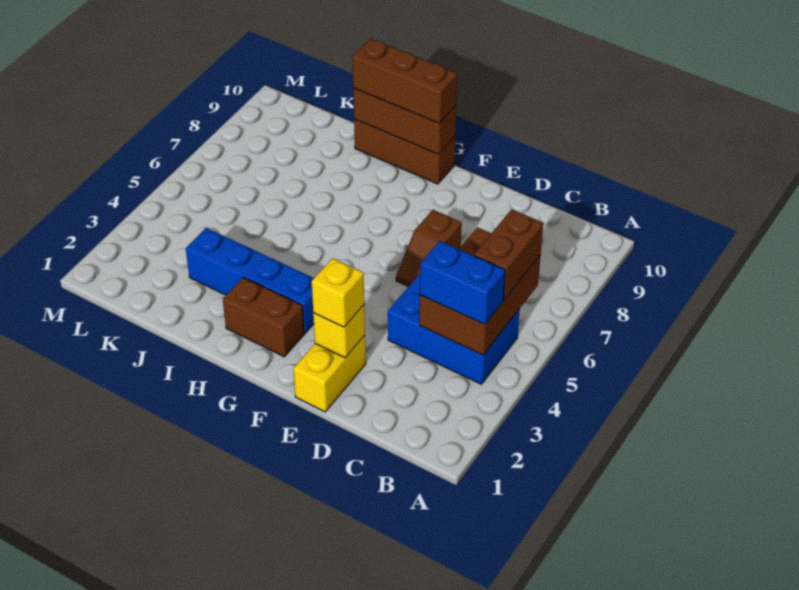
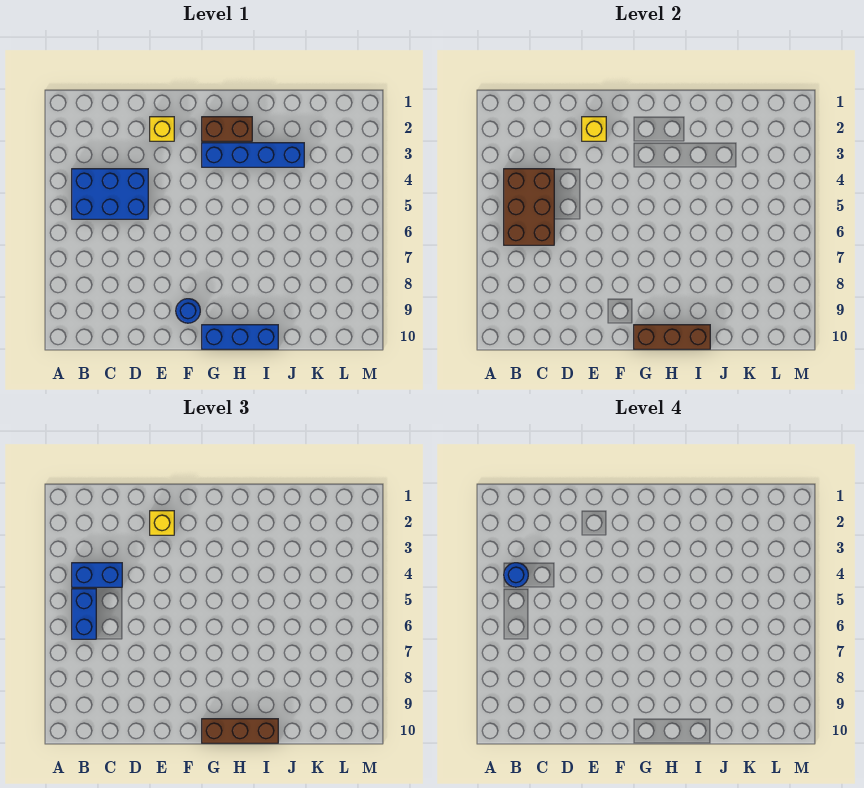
none -> blue round brick B4 level 4
brown brick B5:B6 level 3 -> blue brick B5:B6 level 3
yellow brick E1:E2 level 1 -> yellow brick E2 level 1
brown slope E6:E7 level 1 top 7 -> none
none -> blue round brick F9 level 1
brown brick G10:I10 level 1 -> blue brick G10:I10 level 1

